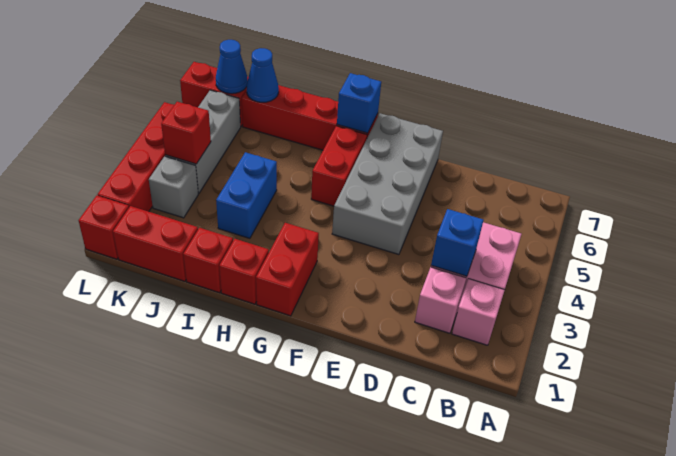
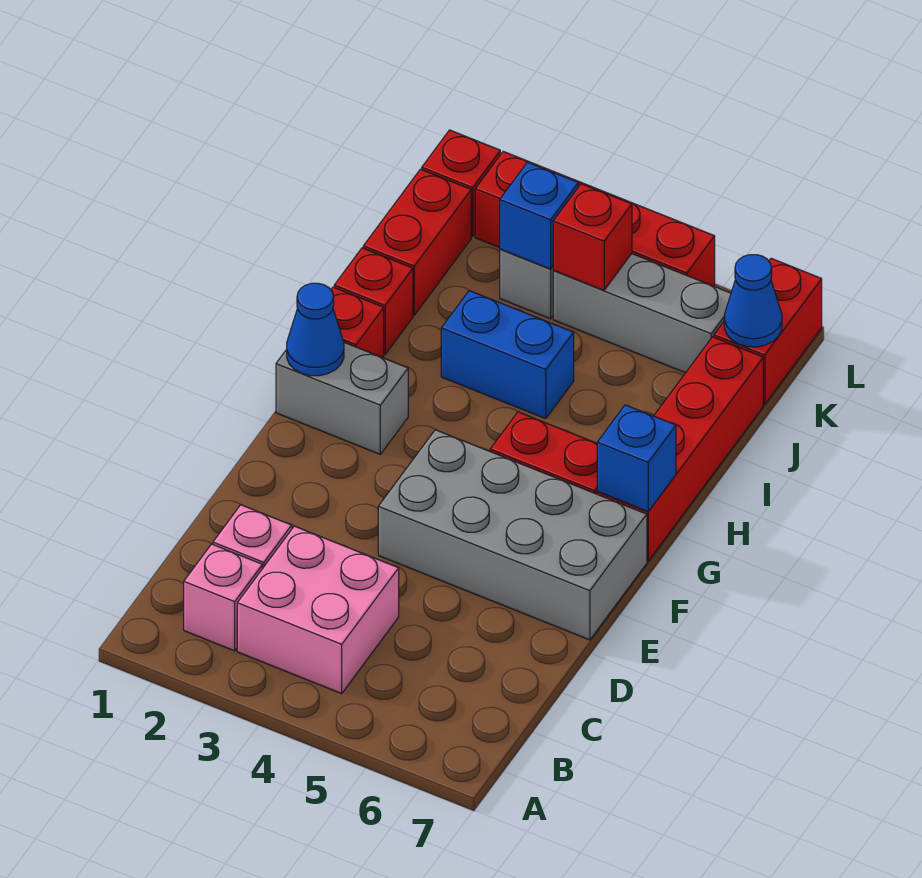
blue brick C3 level 2 -> blue brick K3 level 2
red brick G1:G2 level 1 -> grey brick G1:G2 level 1
blue cone J7 level 2 -> blue cone G1 level 2

